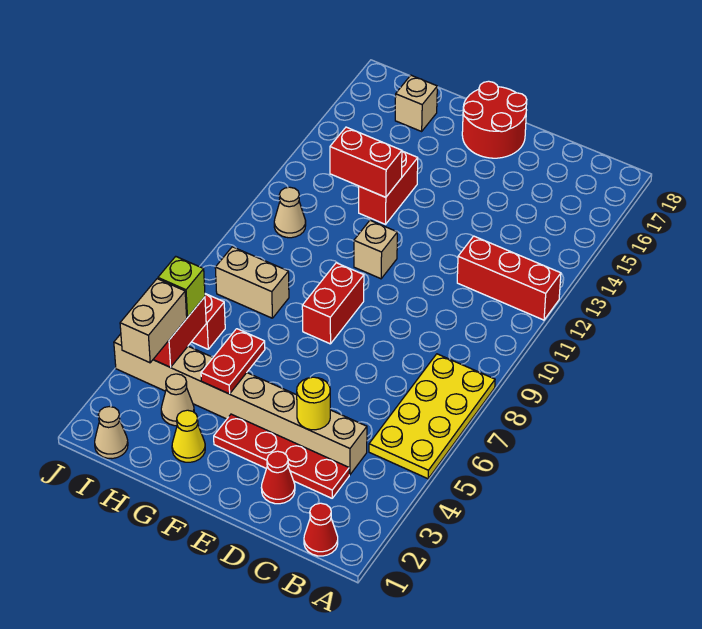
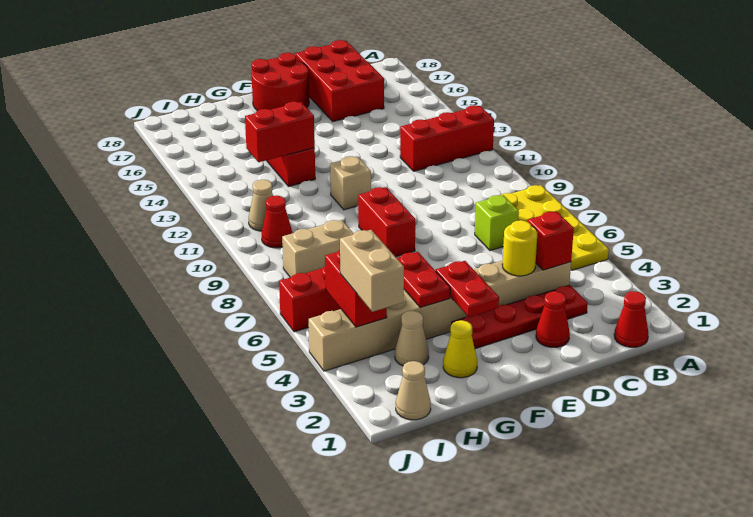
none -> red brick C4 level 2
none -> red brick C16:D18 level 1
none -> red plate F3:F4 level 2
tan brick H17 level 1 -> none
lime brick I5 level 3 -> lime brick C7 level 1
none -> red cone I10 level 1

